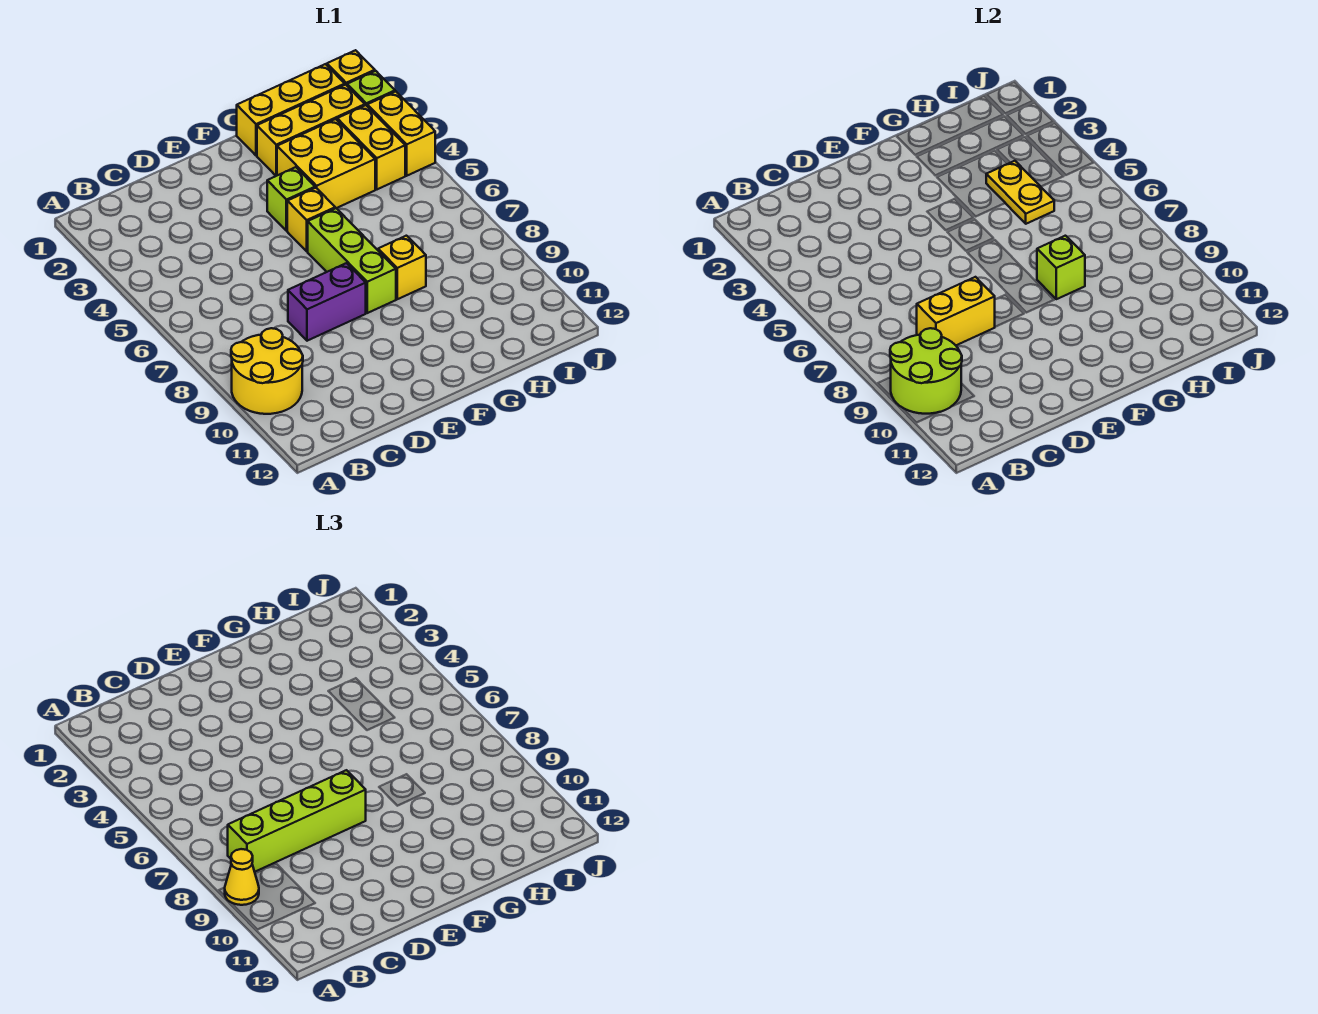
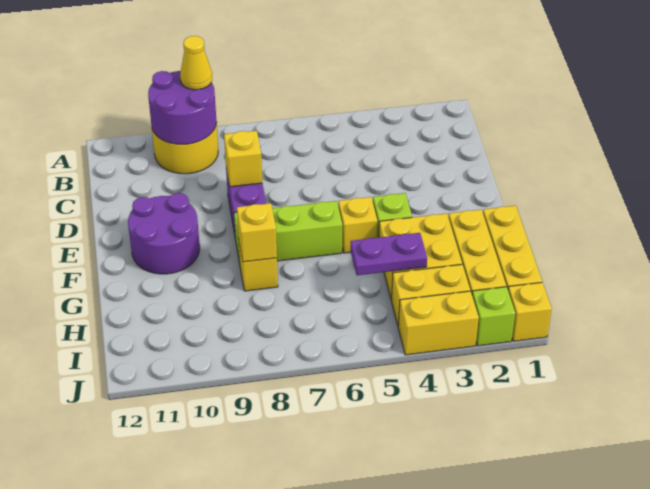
lime round brick A9:B10 level 2 -> purple round brick A9:B10 level 2
lime brick B8:E8 level 3 -> none
yellow brick C8:D8 level 2 -> yellow brick D8 level 2
none -> purple round brick E10:F11 level 1
lime brick G8 level 2 -> yellow brick G8 level 2
yellow plate H4:H5 level 2 -> purple plate H4:H5 level 2

